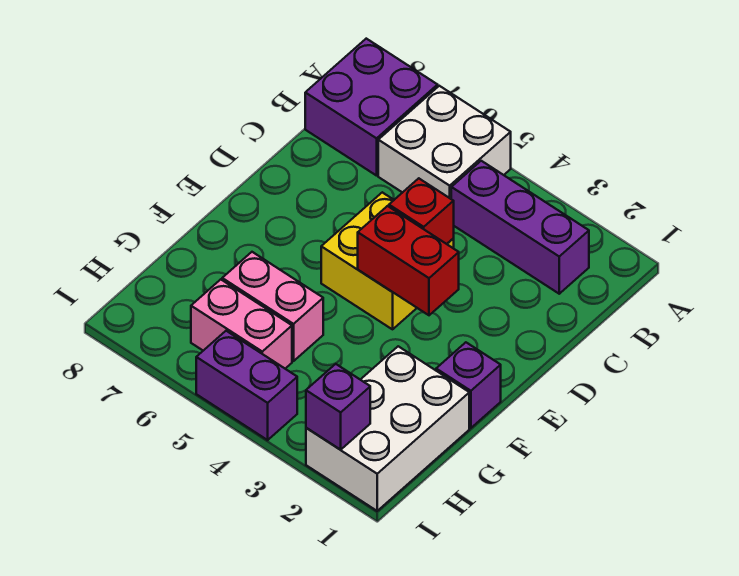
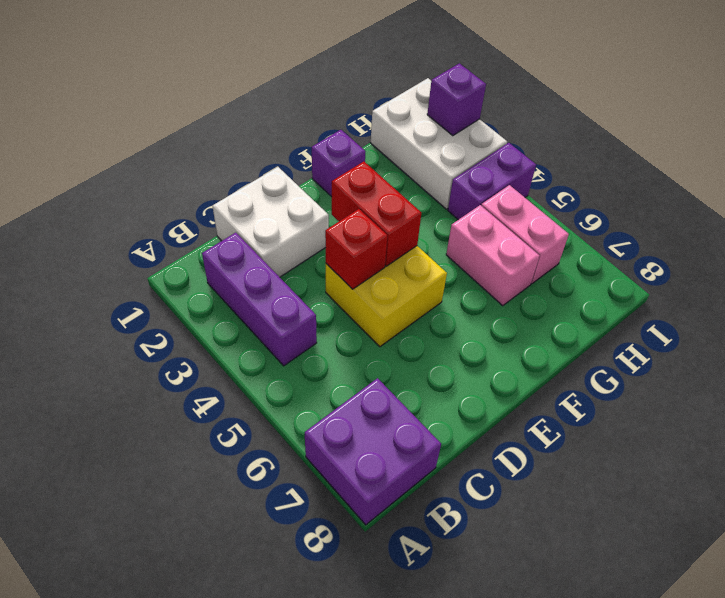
white brick A5:B6 level 1 -> white brick C1:D2 level 1
white brick G1:I2 level 1 -> white brick H1:I3 level 1
purple brick I4:I5 level 1 -> purple brick H4:I4 level 1

